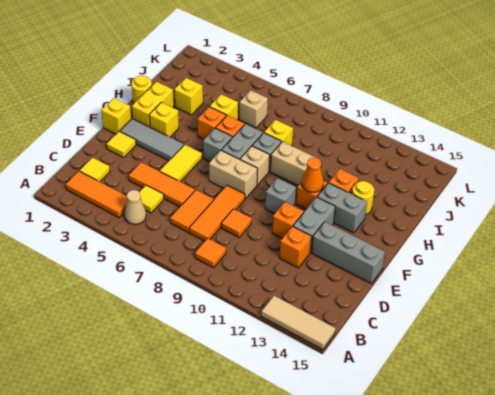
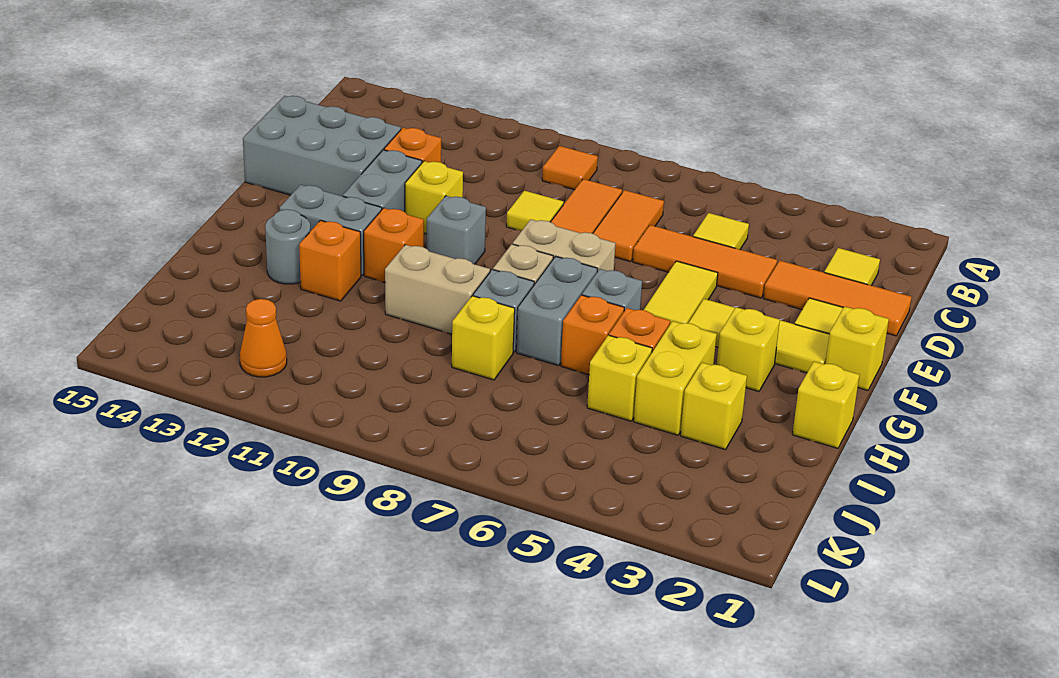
tan tile A13:A15 level 1 -> none
orange tile B2:B4 level 1 -> orange tile D1:D3 level 1
tan cone B5 level 1 -> none
orange tile D9 level 1 -> yellow tile D9 level 1
orange brick E11 level 1 -> yellow brick E11 level 1
grey brick E13:E15 level 1 -> grey brick D13:E15 level 1
grey tile F2:F4 level 1 -> yellow tile F2:F4 level 1
yellow brick G2:H2 level 1 -> yellow brick H4:I4 level 1
orange cone G11 level 2 -> orange cone K12 level 1
yellow round brick H1 level 1 -> yellow brick H1 level 1
yellow round brick H13 level 1 -> grey round brick H13 level 1
tan brick J6 level 1 -> none

